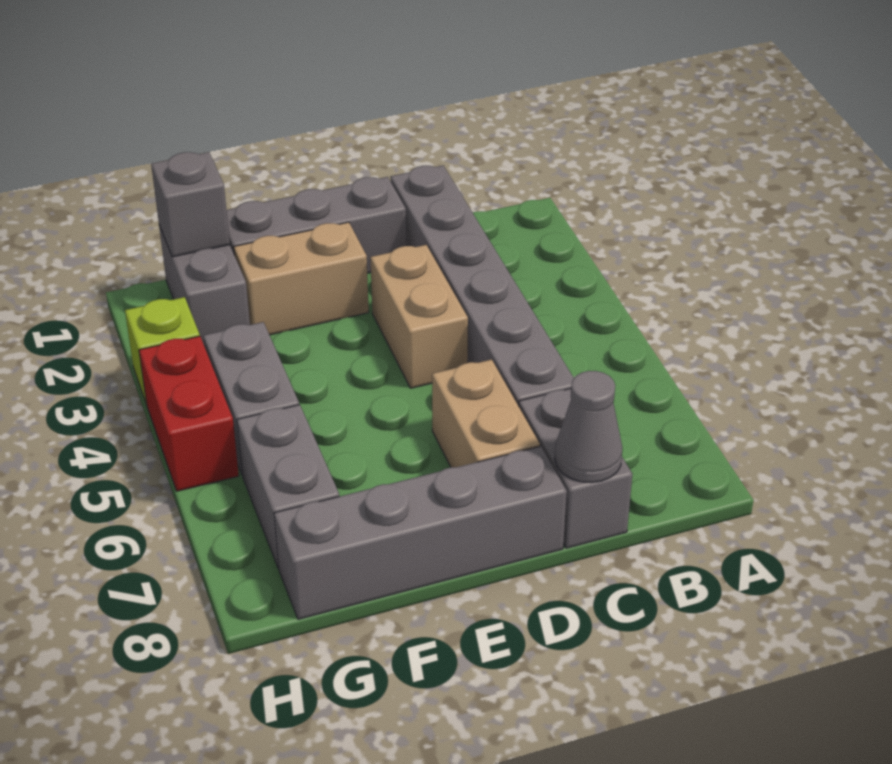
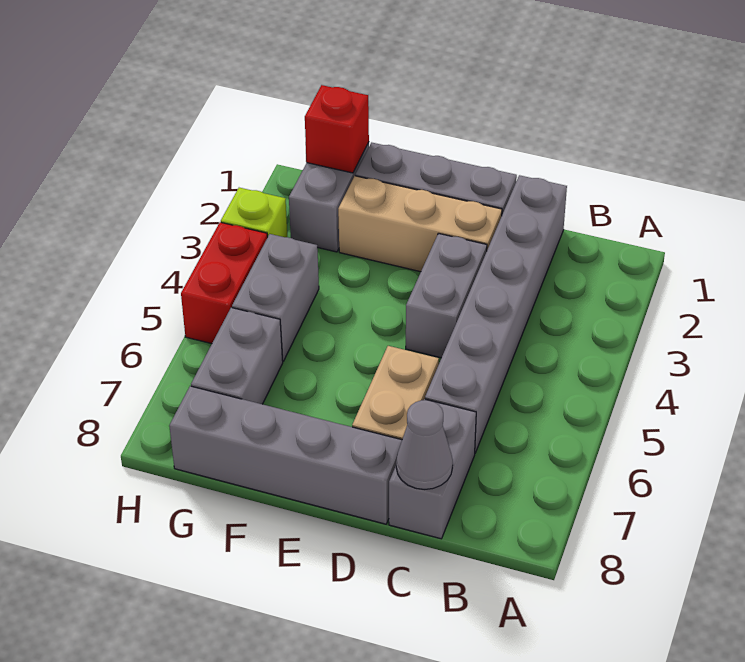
tan brick D3:D4 level 1 -> grey brick D3:D4 level 1
tan brick E2:F2 level 1 -> tan brick D2:F2 level 1
grey brick G1 level 2 -> red brick G1 level 2

